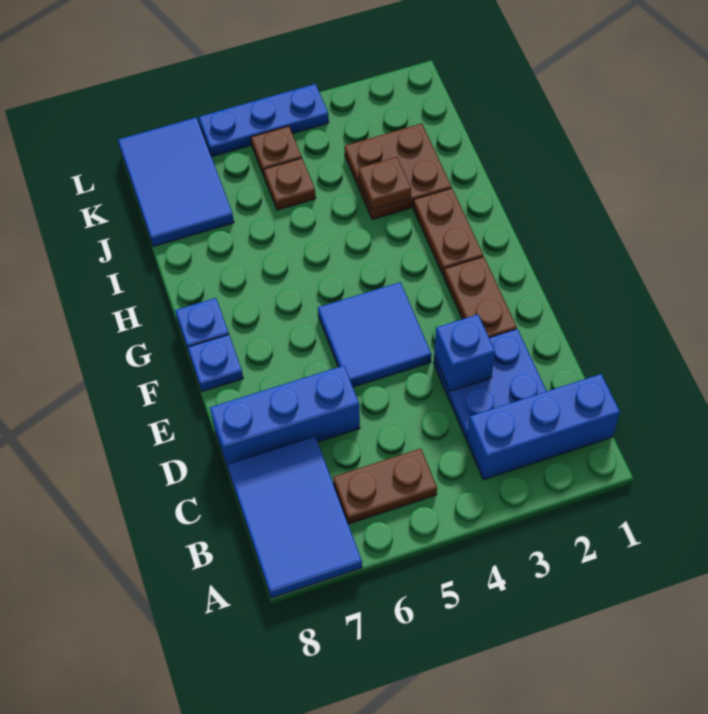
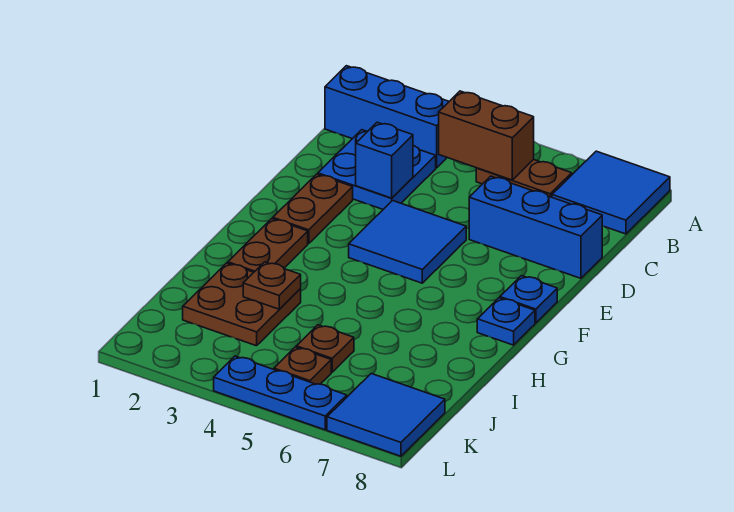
blue tile A7:C8 level 1 -> blue tile A7:B8 level 1
none -> brown brick B4:B5 level 2
blue tile J7:L8 level 1 -> blue tile K7:L8 level 1

